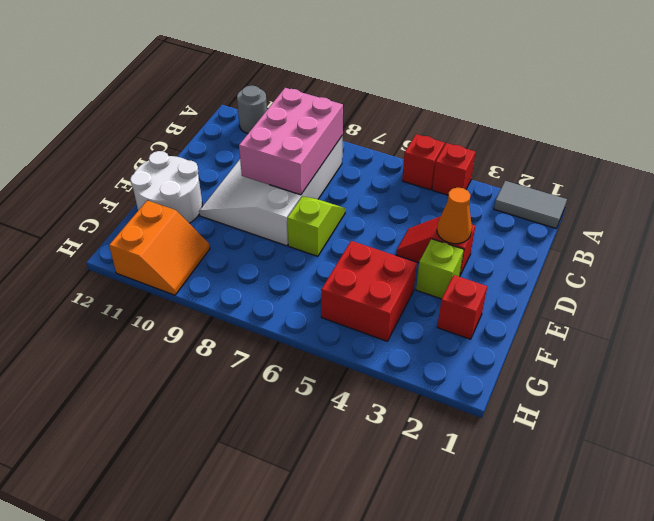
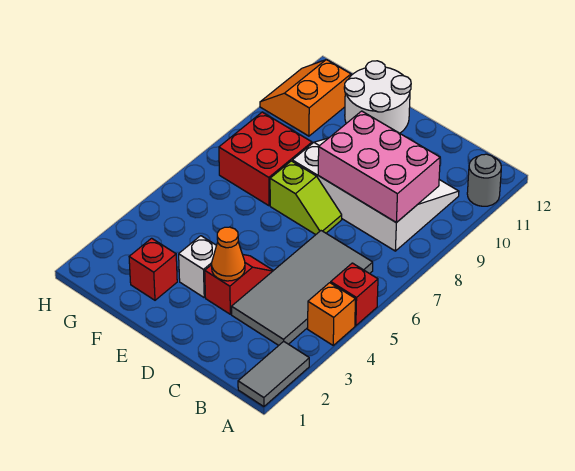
red brick A4 level 1 -> orange brick A4 level 1
none -> grey tile B3:C6 level 1
lime brick E3 level 1 -> white brick E3 level 1
red brick F4:G5 level 1 -> red brick F7:G8 level 1
orange slope G10:H11 level 1 top 11 -> orange slope G10:H11 level 1 top G

